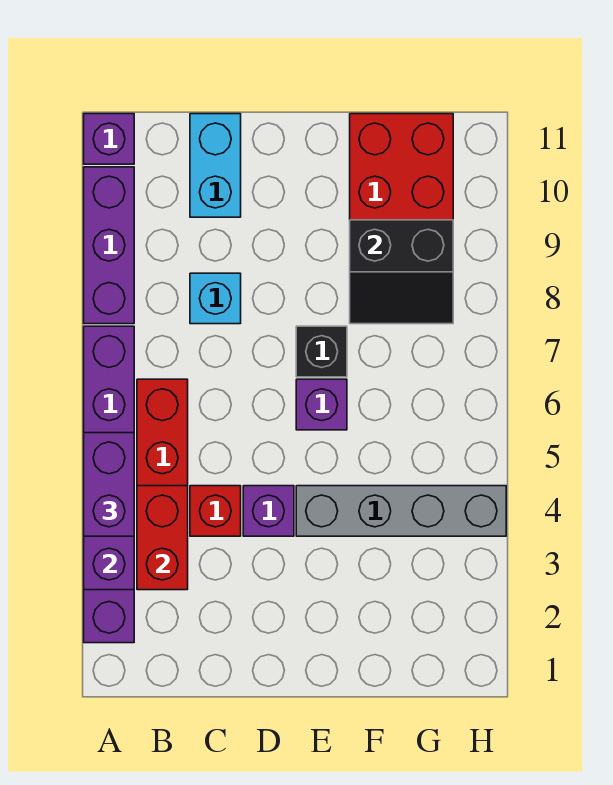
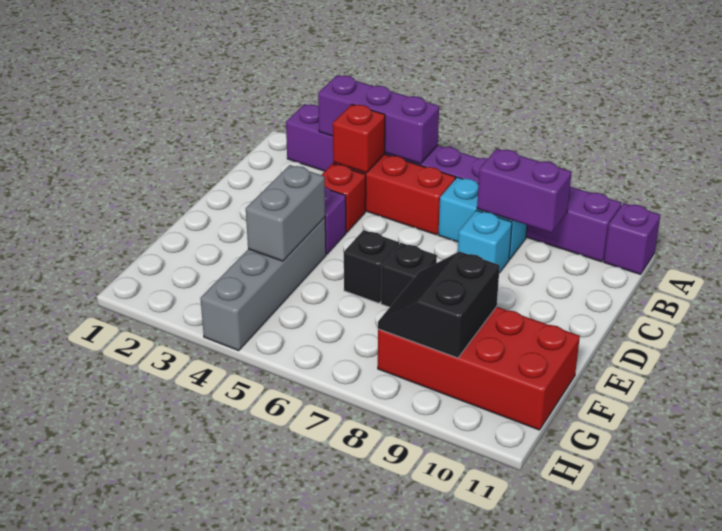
purple brick A4:A5 level 3 -> purple brick B8:B9 level 2
red brick B3:B4 level 2 -> red brick B4 level 2
cyan brick C10:C11 level 1 -> cyan brick B7:B8 level 1
none -> grey brick E4:F4 level 2
purple brick E6 level 1 -> black brick E6 level 1

